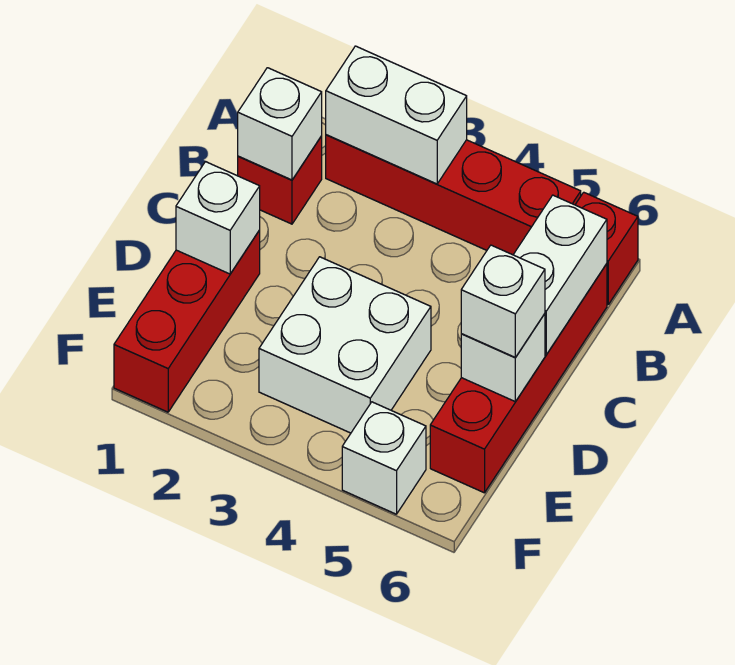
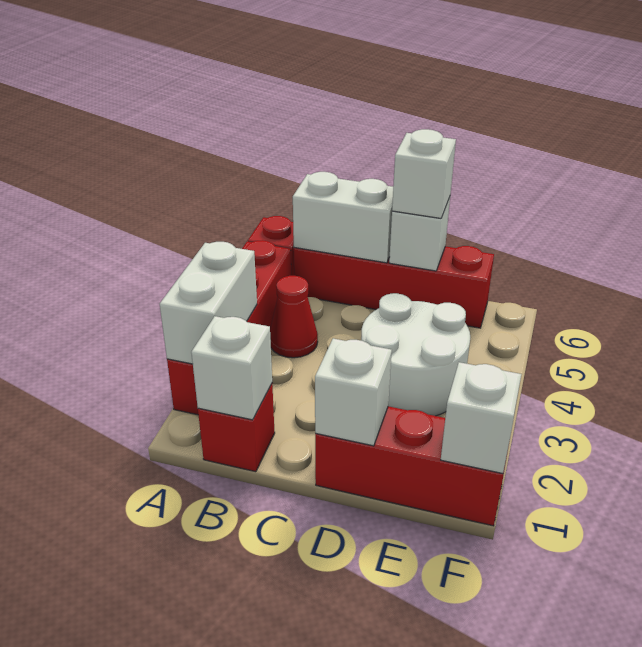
none -> red cone B4 level 1
white brick D3:E4 level 1 -> white round brick D3:E4 level 1
white brick F5 level 1 -> white brick F1 level 2

